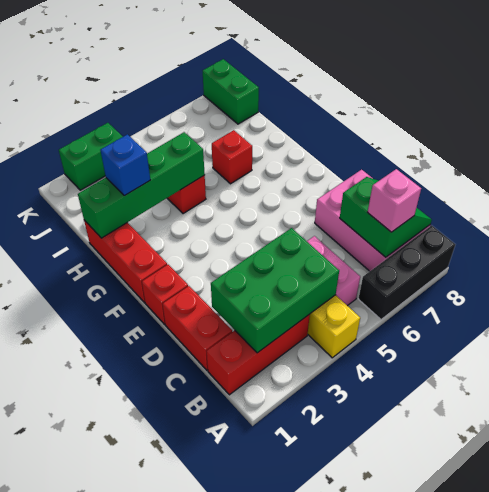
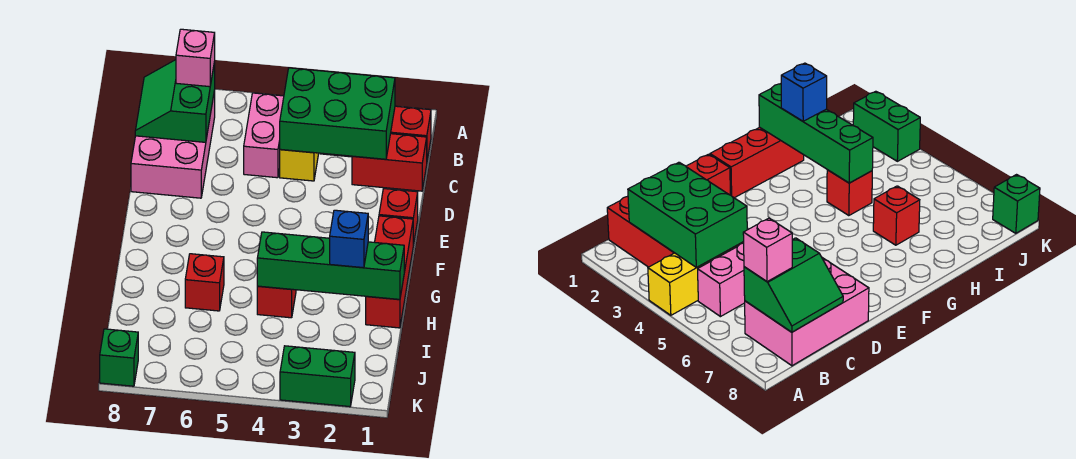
black brick A6:A8 level 1 -> none
red brick C1:D1 level 1 -> red brick C1:C2 level 1
green brick J8:K8 level 1 -> green brick K8 level 1

